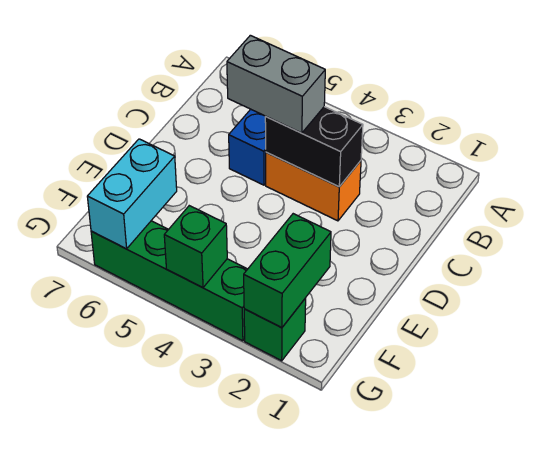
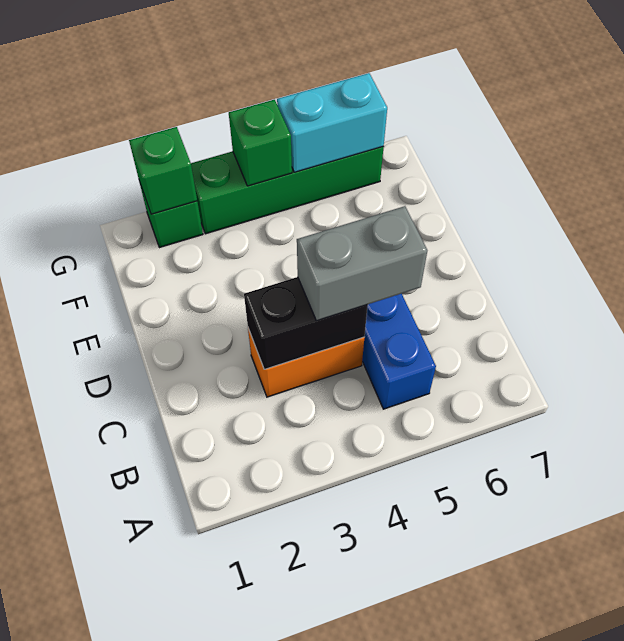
green brick F2:G2 level 2 -> green brick G2 level 2
cyan brick F6:G6 level 2 -> cyan brick G5:G6 level 2

